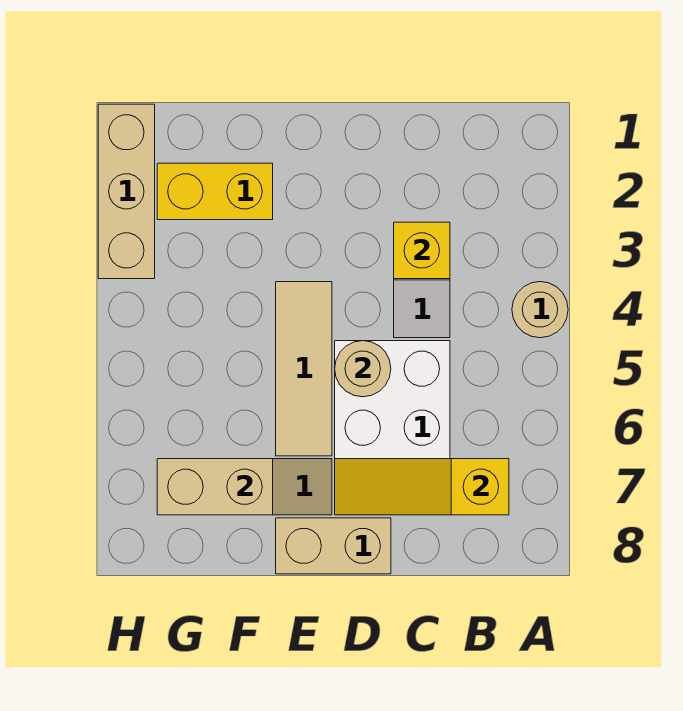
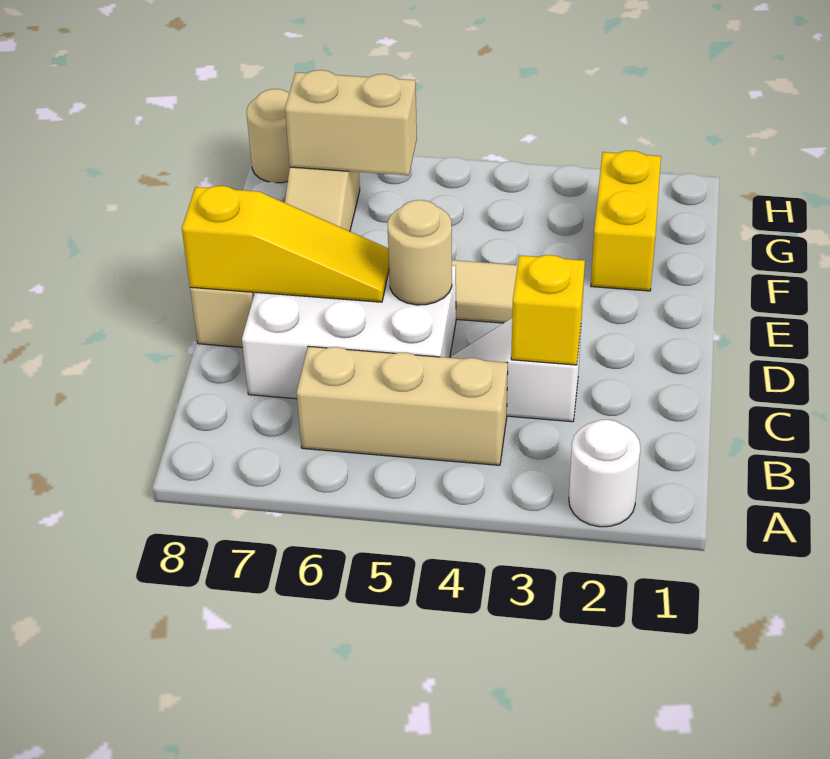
none -> white round brick A2 level 1
tan round brick A4 level 1 -> tan round brick H8 level 1
yellow slope B7:D7 level 2 top B -> yellow slope D6:D8 level 2 top 8
tan brick F7:G7 level 2 -> tan brick G6:G7 level 2
tan brick H1:H3 level 1 -> tan brick B4:B6 level 1

